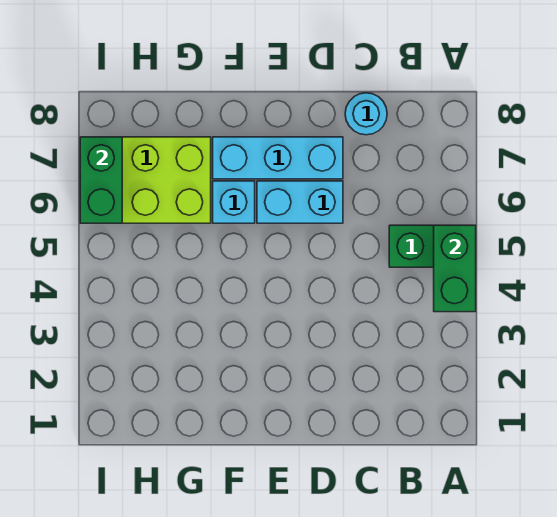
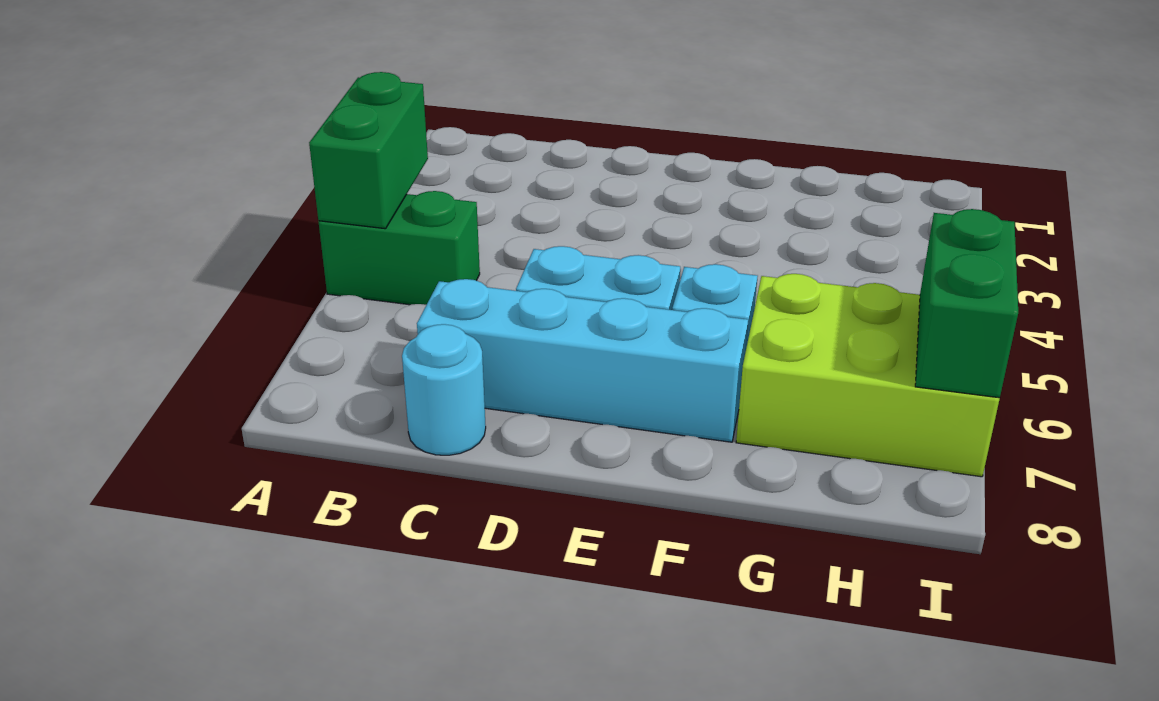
cyan brick D7:F7 level 1 -> cyan brick C7:F7 level 1

